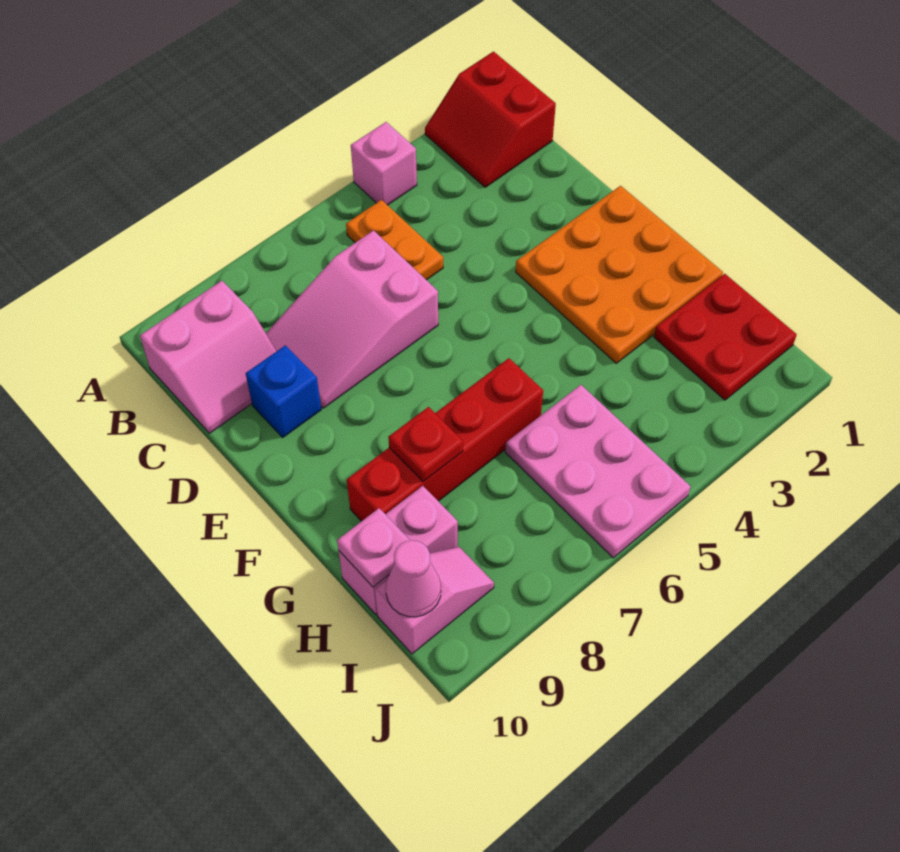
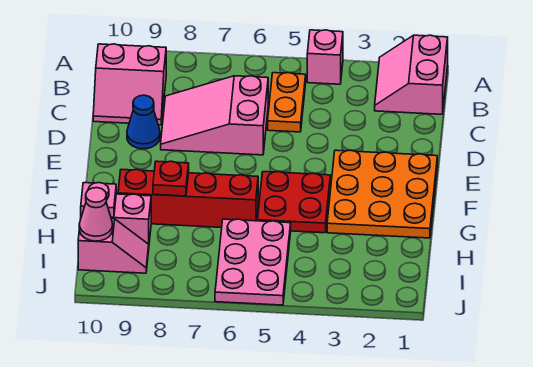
red slope A1:B2 level 1 top 1 -> pink slope A1:B2 level 1 top 1
blue brick D9 level 1 -> blue cone D9 level 1
red plate H1:I2 level 1 -> red plate F4:G5 level 1

